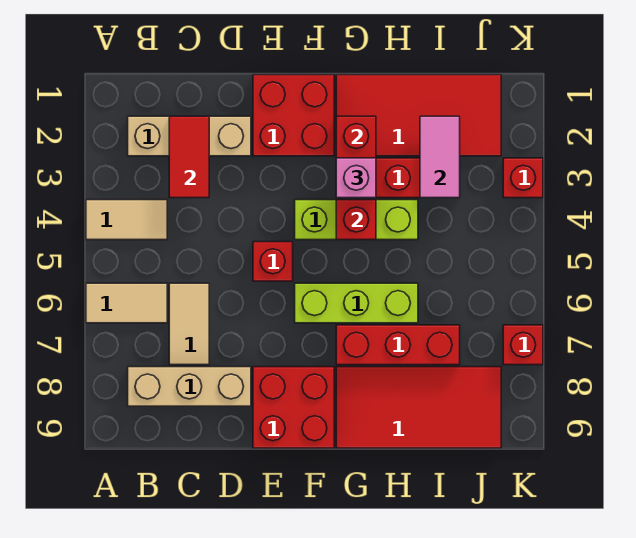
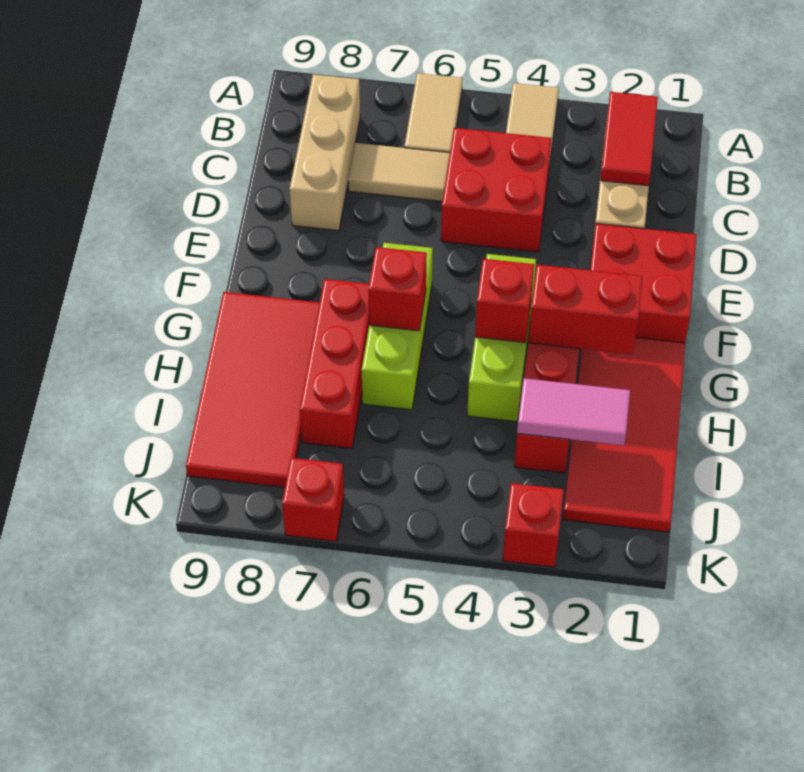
red tile C2:C3 level 2 -> red tile B2:C2 level 2
red brick E5 level 1 -> red brick G6 level 2
red brick E8:F9 level 1 -> red brick C4:D5 level 1
pink brick G3 level 3 -> none

